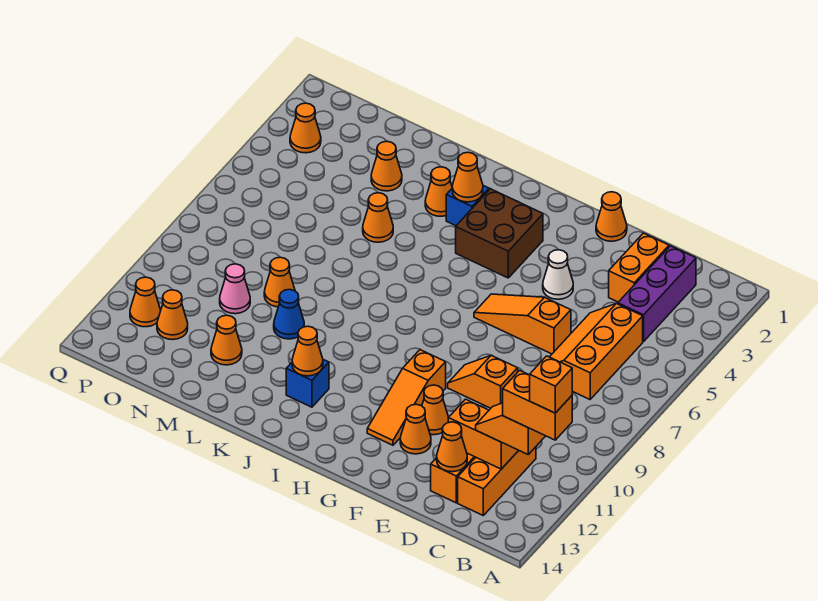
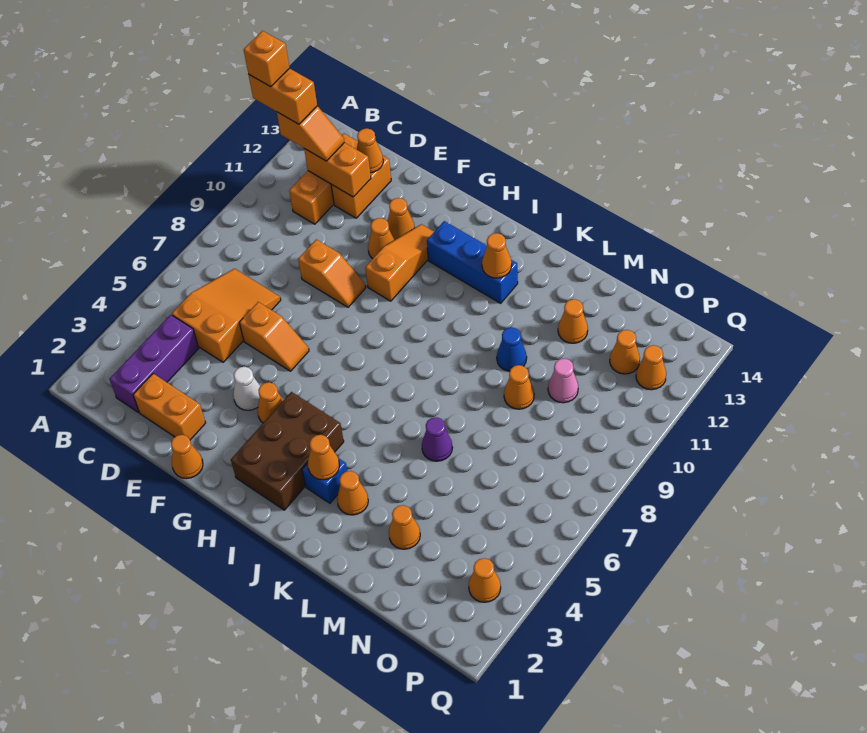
orange slope C5:D7 level 1 top C -> orange slope C5:D7 level 1 top 5
orange brick D2:D3 level 1 -> orange brick D2:E2 level 1
orange slope E6:G6 level 1 top E -> orange slope E6:F6 level 1 top E
brown brick H3:I4 level 1 -> brown brick H2:I4 level 1
blue brick J12 level 1 -> blue brick H12:J12 level 1
orange cone L5 level 1 -> orange cone G4 level 1
none -> purple cone L6 level 1

